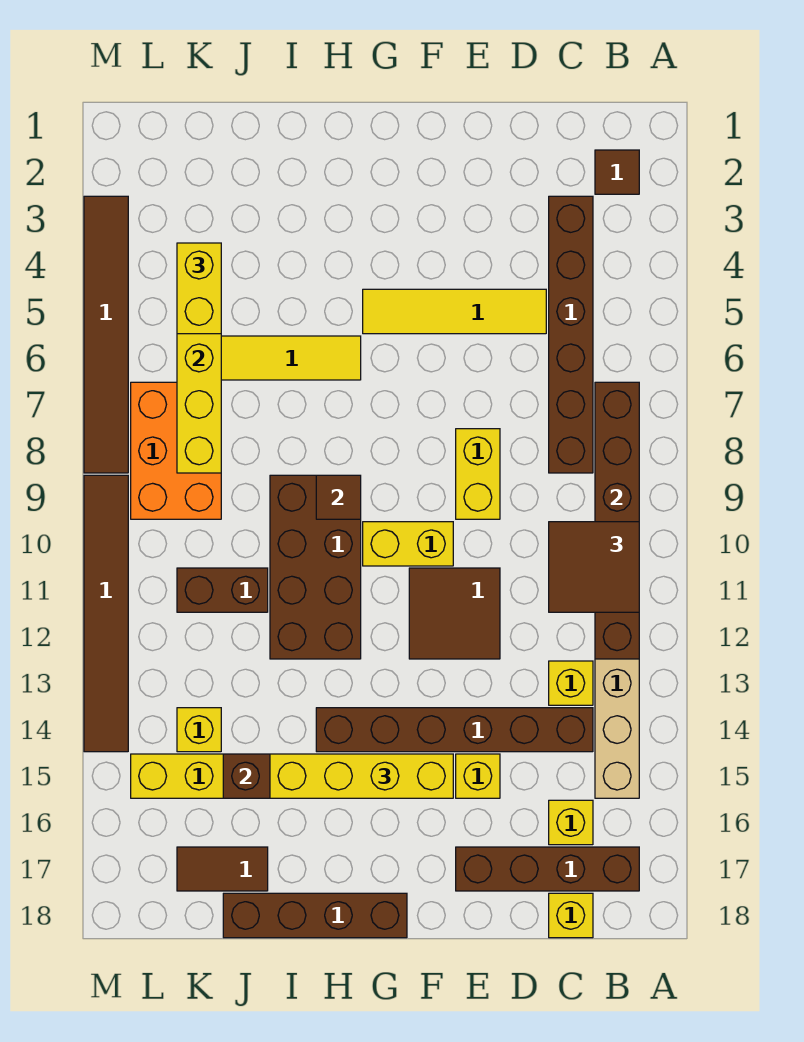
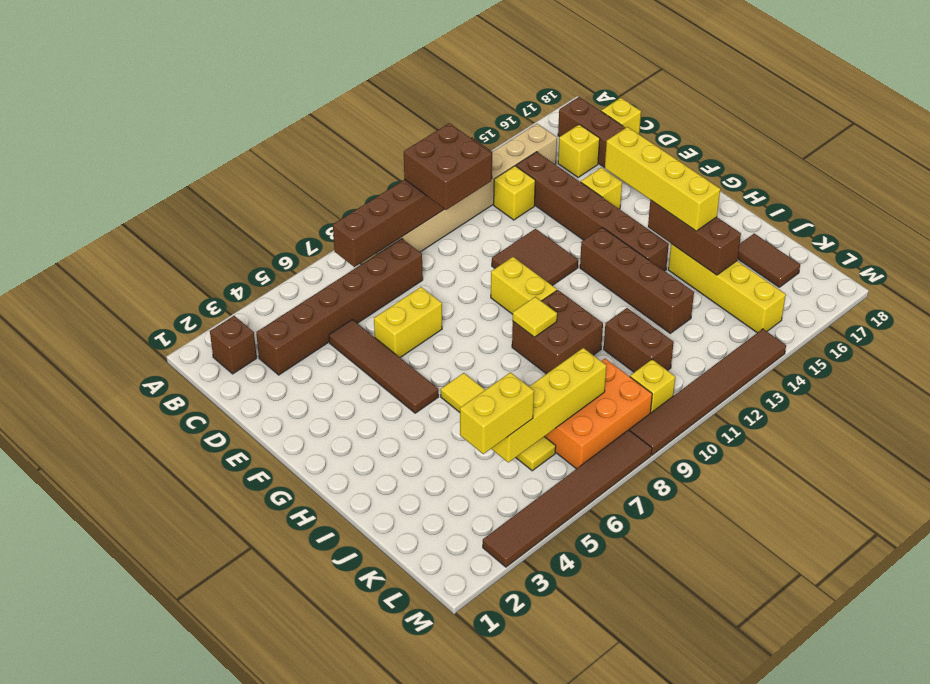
brown tile B2 level 1 -> brown brick B2 level 1
brown tile B10:C11 level 3 -> brown brick B10:C11 level 3
yellow tile D5:G5 level 1 -> brown tile D5:G5 level 1
yellow brick E8:E9 level 1 -> yellow brick E6:E7 level 1
brown brick G18:J18 level 1 -> brown brick G13:J13 level 1
brown brick H9:I12 level 1 -> brown brick H9:I10 level 1
brown tile H9 level 2 -> yellow tile H9 level 2
yellow brick K14 level 1 -> yellow brick L10 level 1

